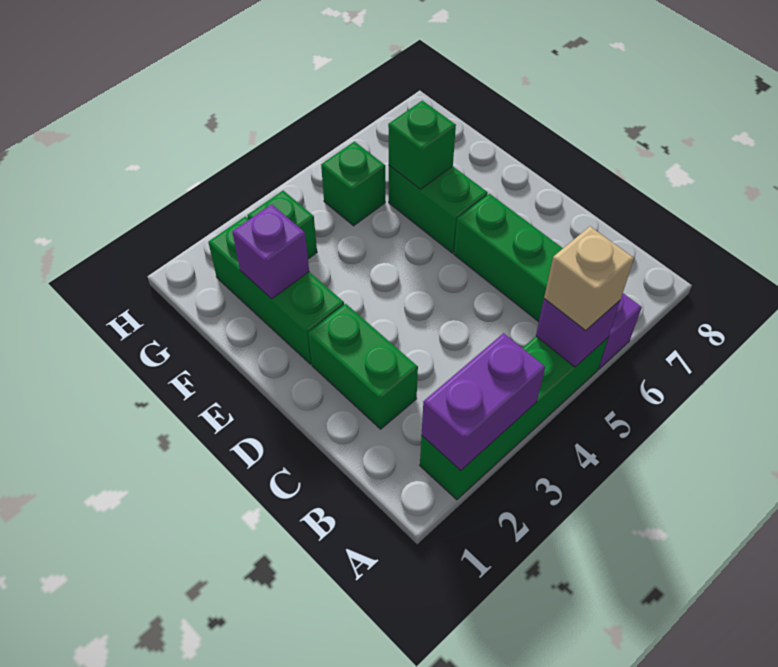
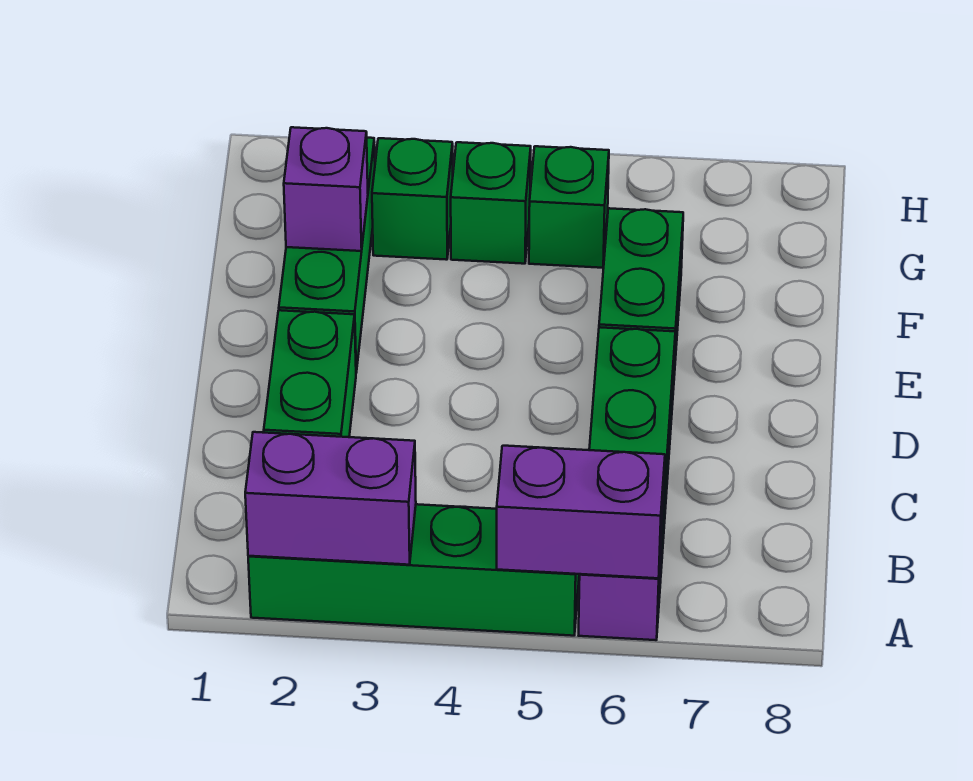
purple brick A5 level 2 -> purple brick A5:A6 level 2
tan brick A5 level 3 -> none
green brick F6 level 2 -> green brick G4 level 1

